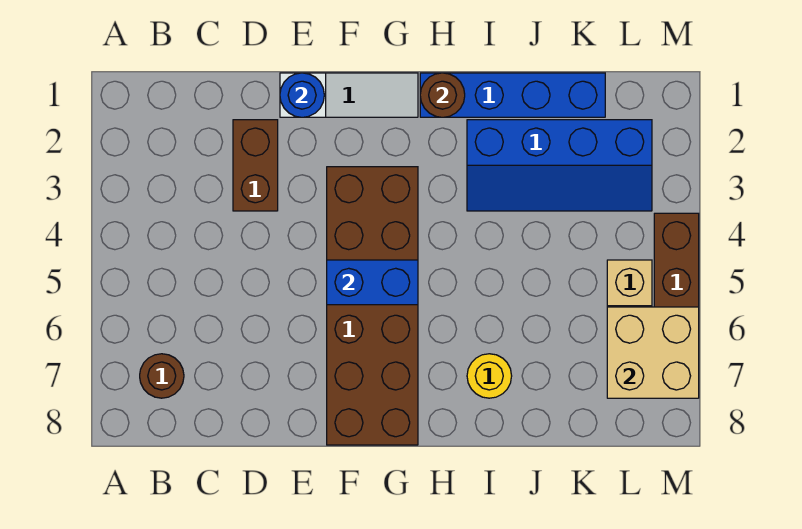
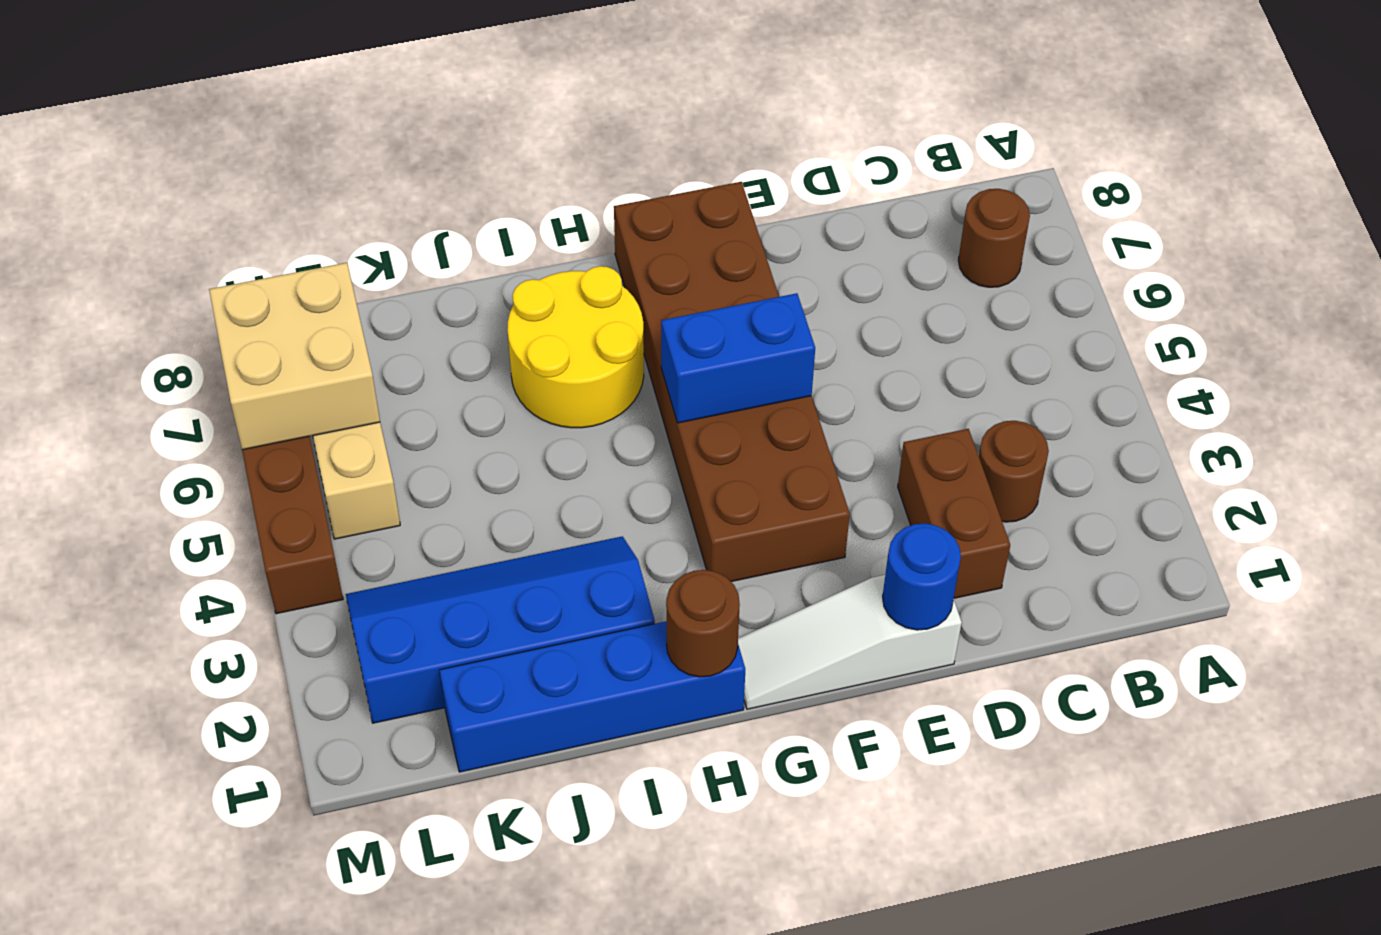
none -> brown round brick C3 level 1
yellow round brick I7 level 1 -> yellow round brick H6:I7 level 1

